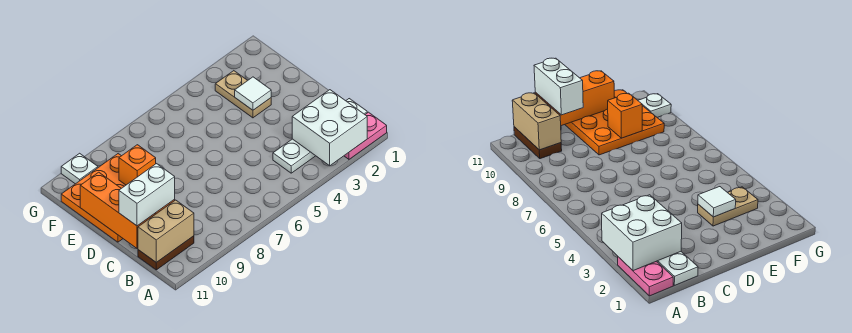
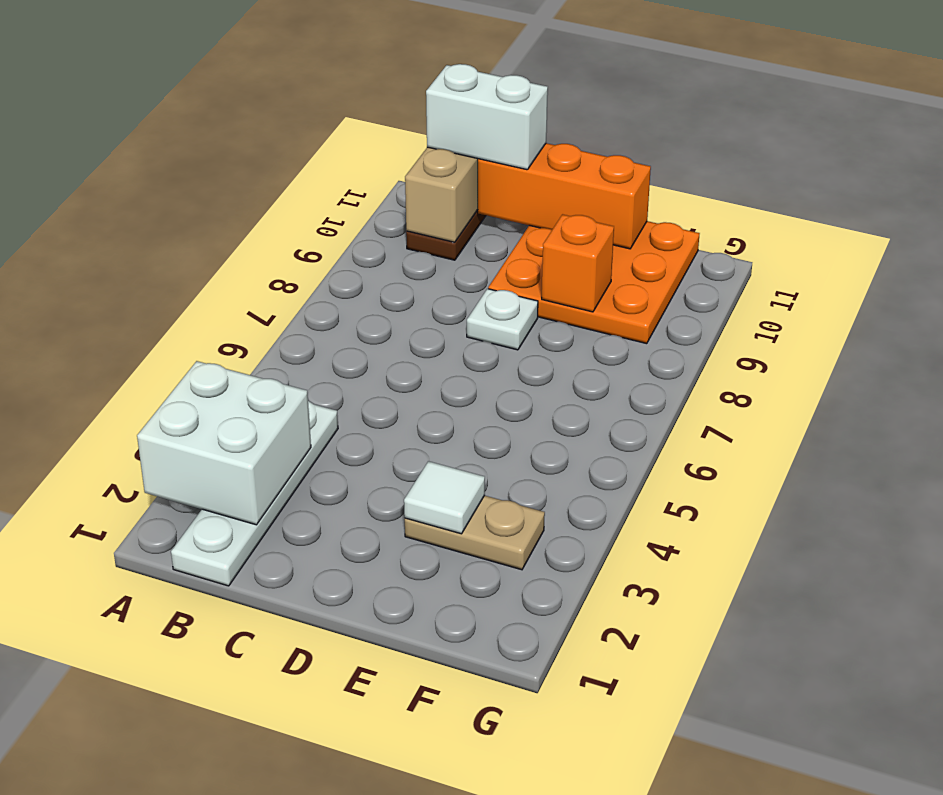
pink plate A1:A2 level 1 -> none
white brick C10:C11 level 3 -> white brick B11:C11 level 3
white plate G10 level 1 -> white plate D8 level 1

